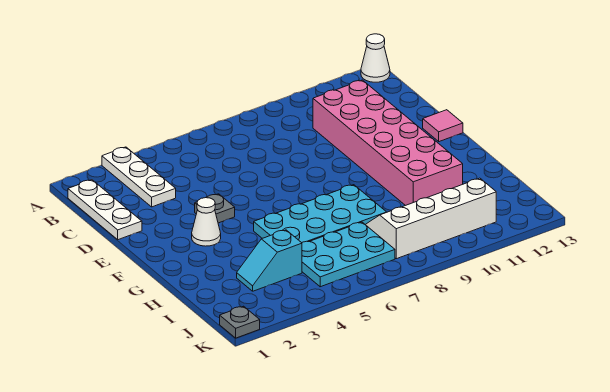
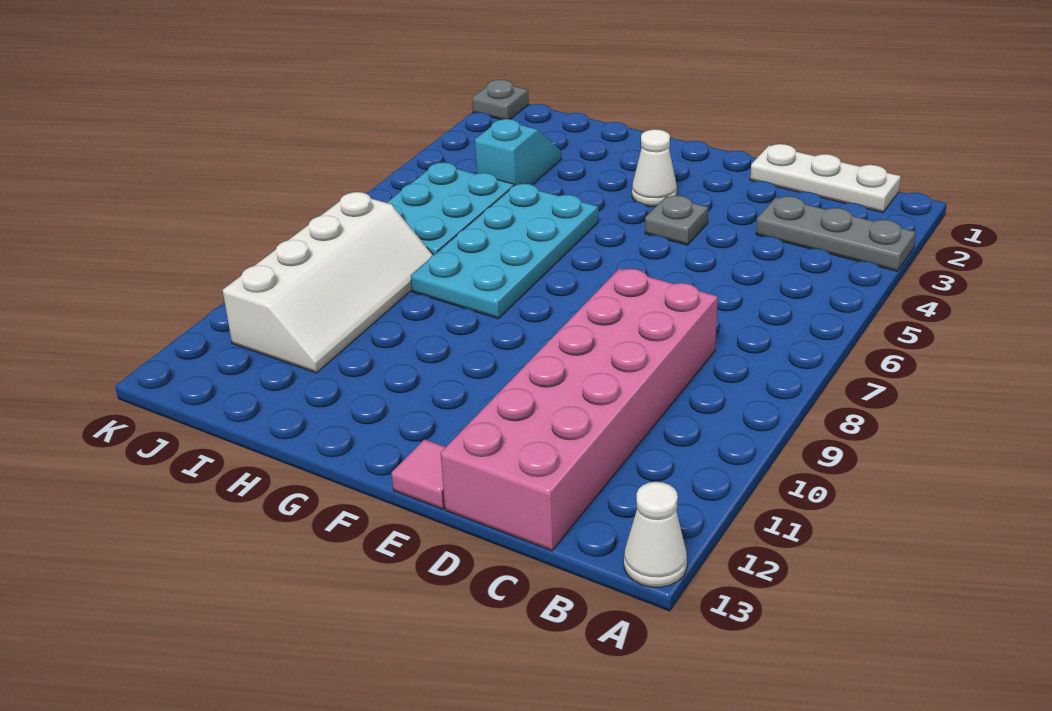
white plate A3:C3 level 1 -> grey plate A3:C3 level 1
pink brick C10:H11 level 1 -> pink brick C8:D13 level 1

